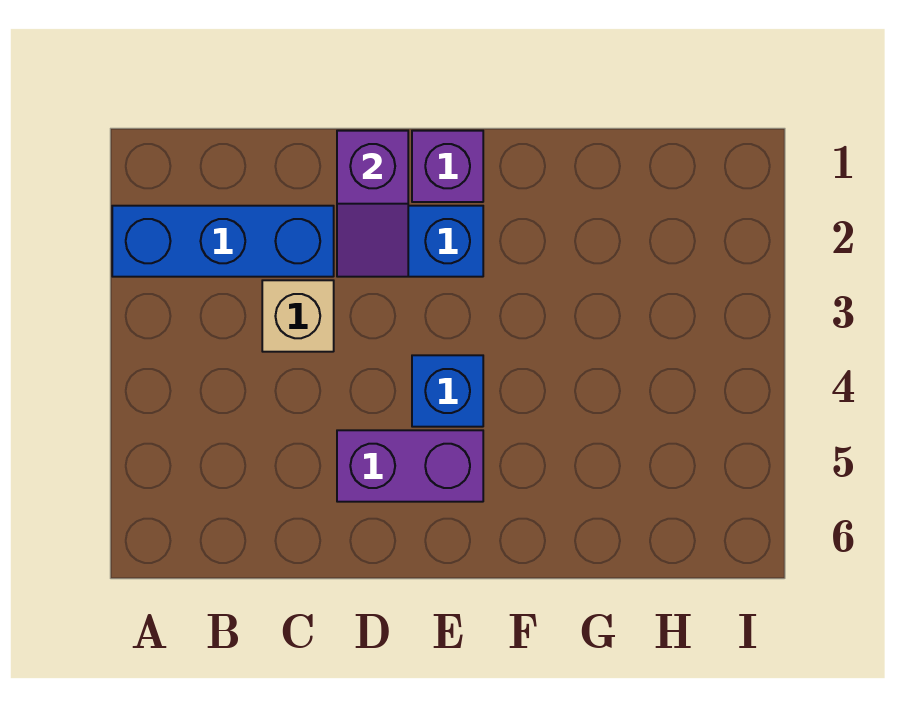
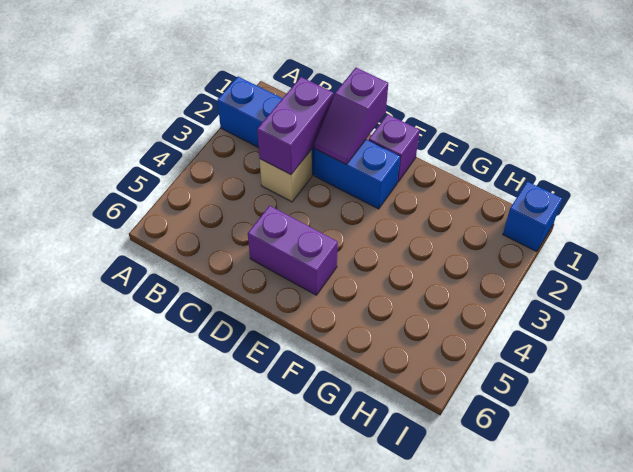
none -> purple brick C2:C3 level 2
blue brick E4 level 1 -> blue brick I1 level 1

